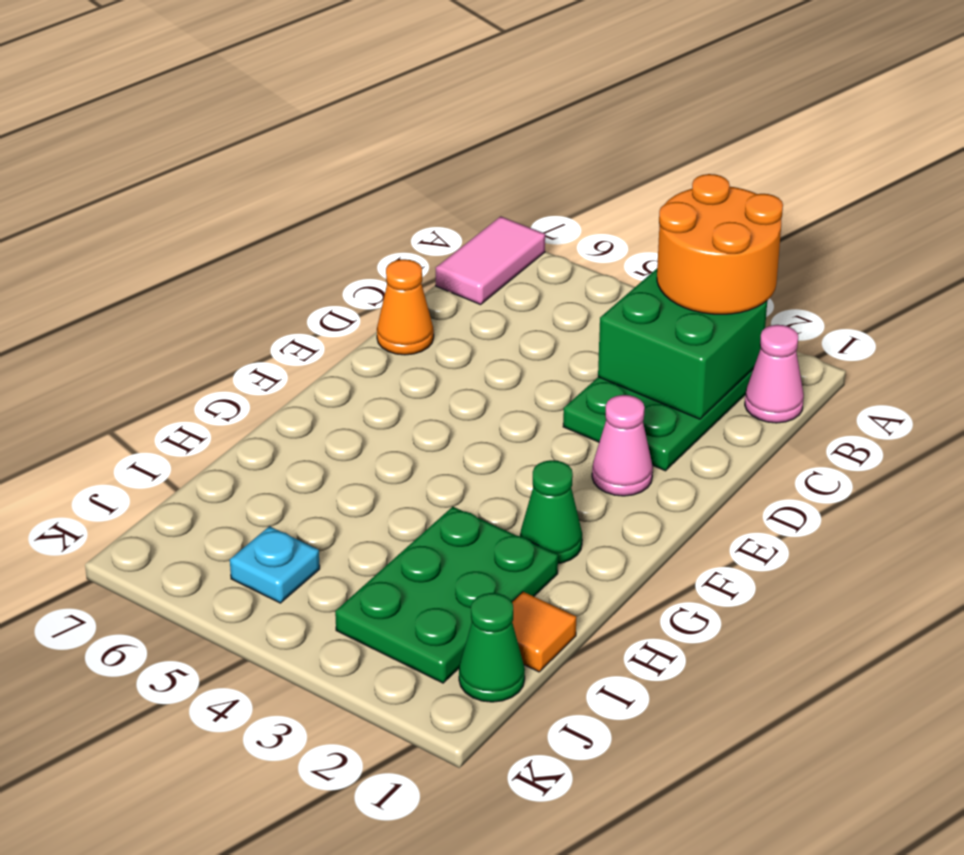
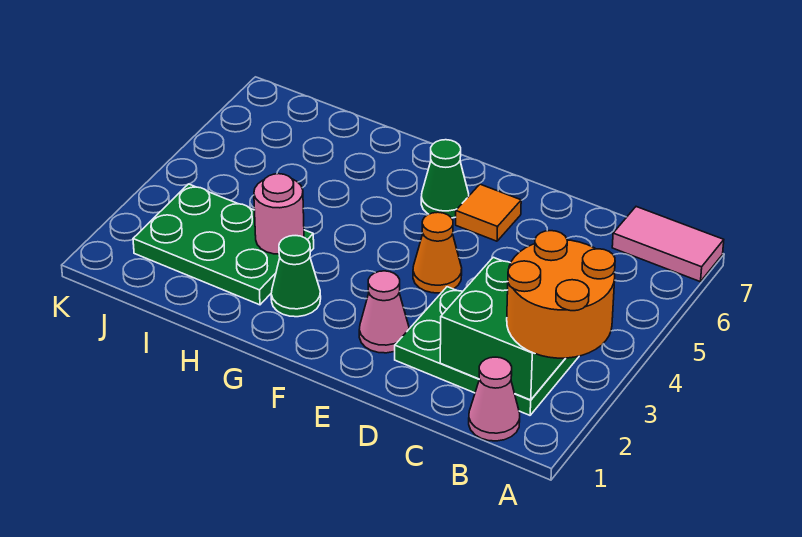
orange cone D7 level 1 -> orange cone E4 level 1
none -> pink round brick H3 level 2
orange tile I1 level 1 -> orange tile E6 level 1
green cone J1 level 1 -> green cone F6 level 1
cyan plate J5 level 1 -> none

